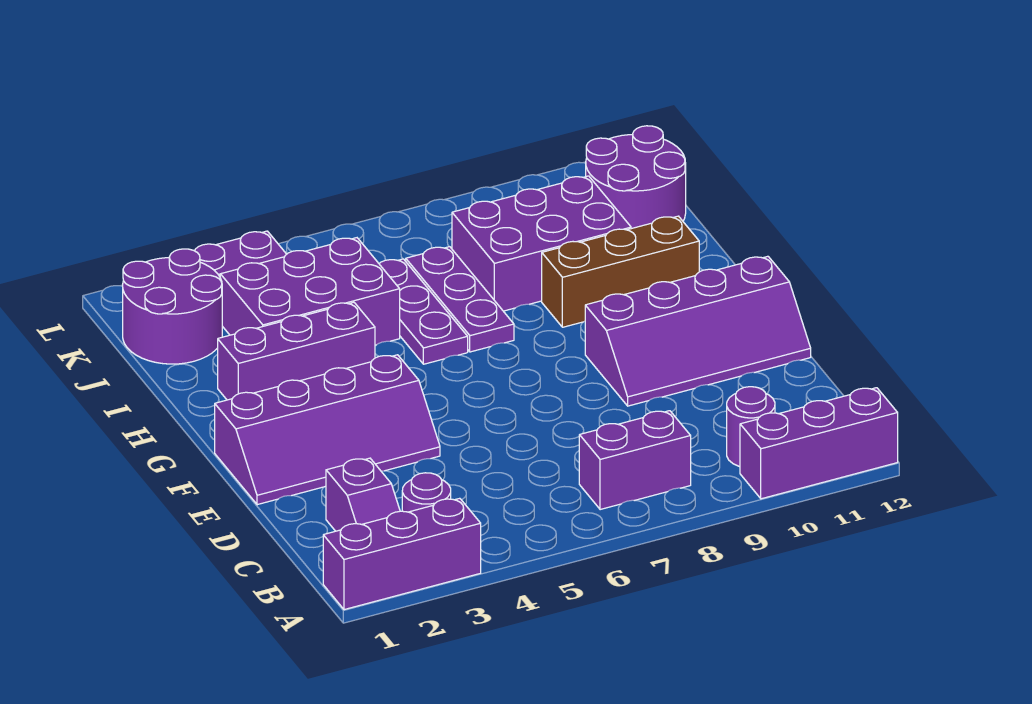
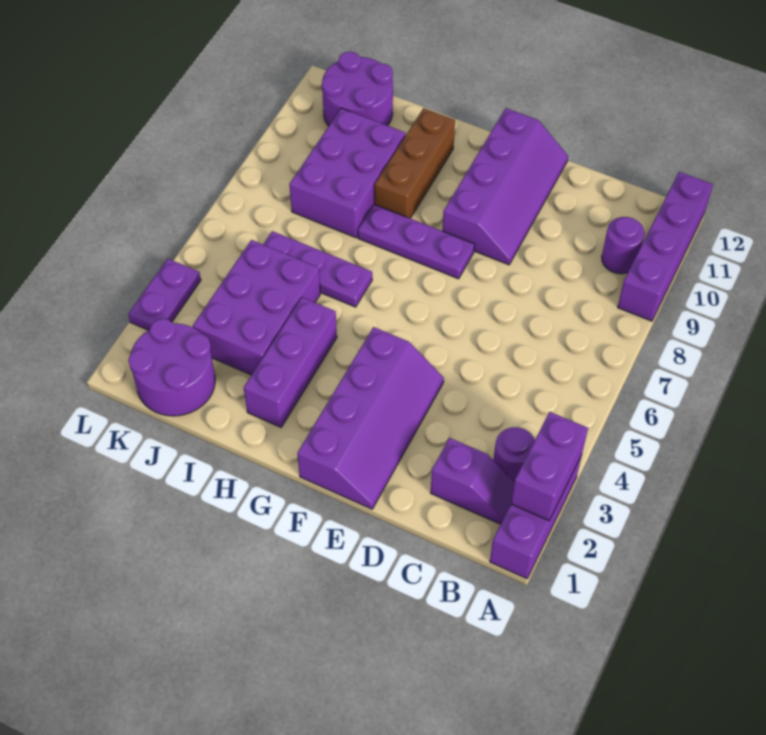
purple brick A10:A12 level 1 -> purple brick A9:A12 level 1
purple brick B7:B8 level 1 -> purple brick A2:A3 level 2
purple plate H7:J7 level 1 -> purple plate F8:H8 level 1

